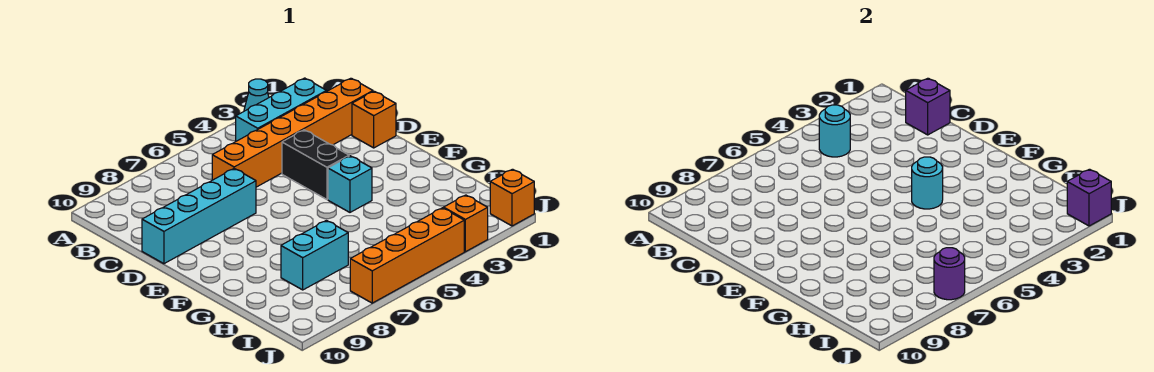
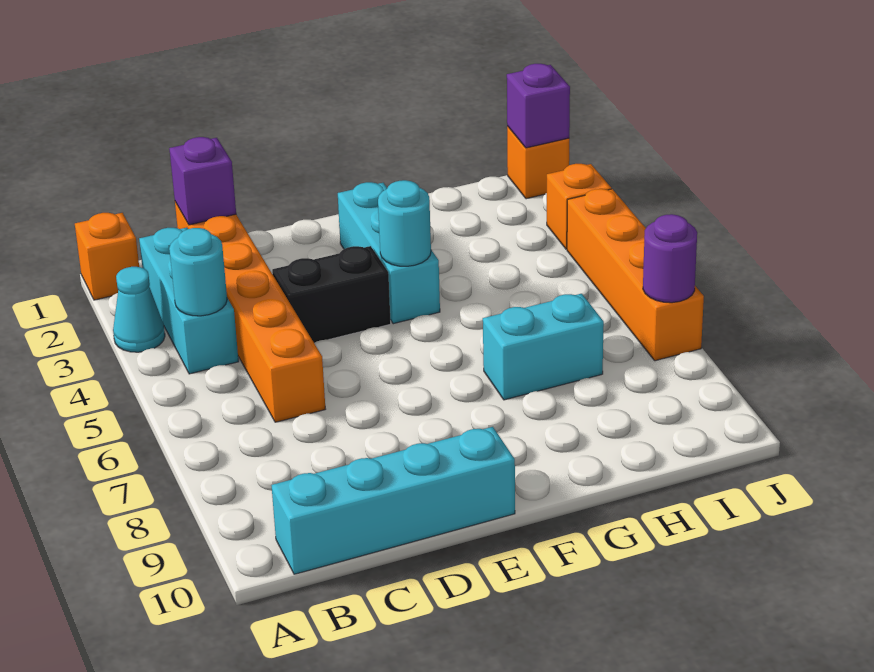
orange brick D1 level 1 -> orange brick A1 level 1
cyan brick D7:D10 level 1 -> cyan brick B10:E10 level 1
cyan brick F4 level 1 -> cyan brick F2:F4 level 1
cyan brick H7:H8 level 1 -> cyan brick G7:H7 level 1

